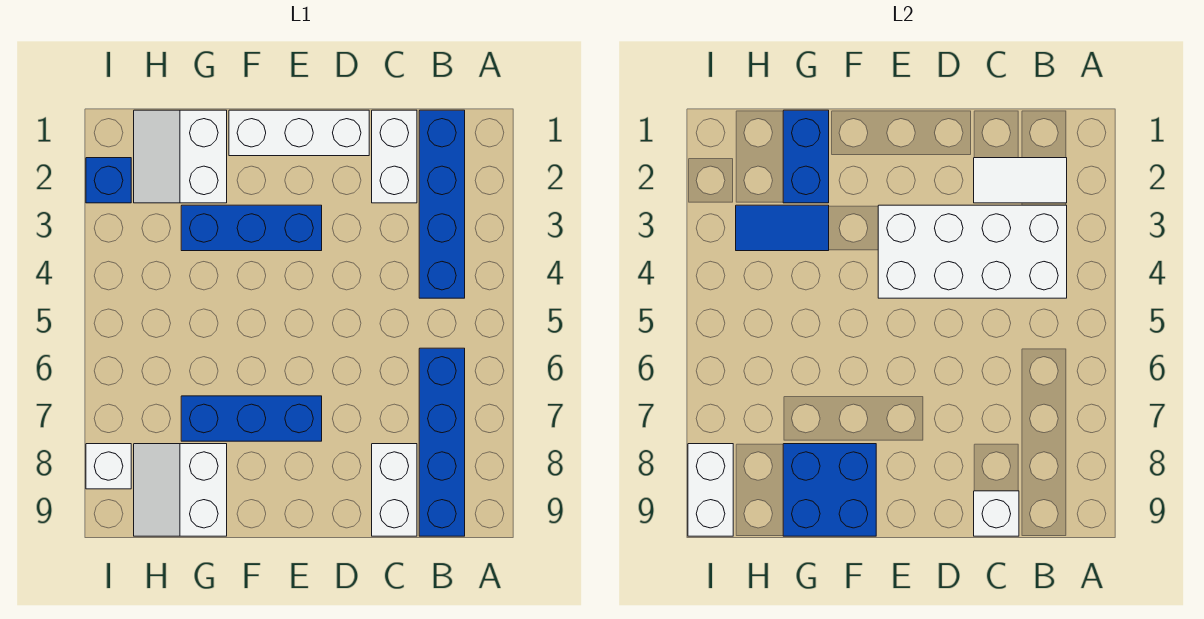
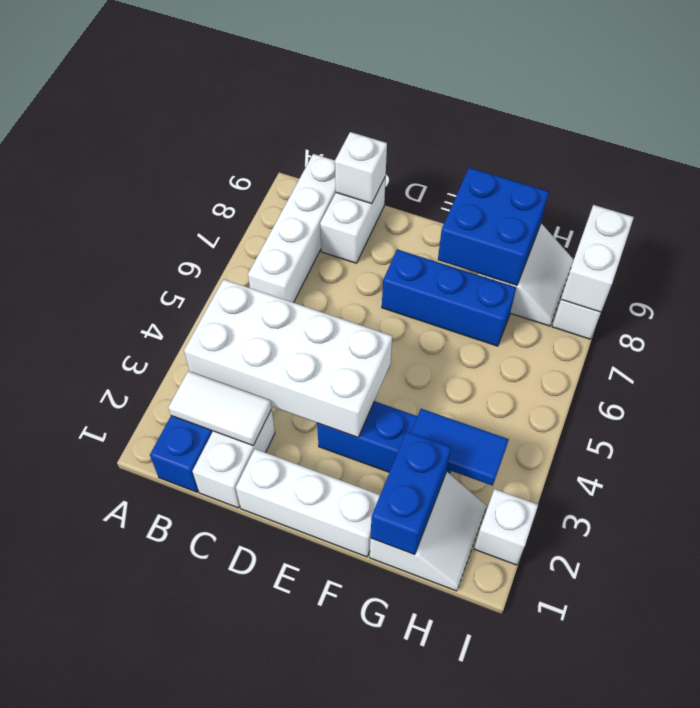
blue brick B6:B9 level 1 -> white brick B6:B9 level 1
blue brick I2 level 1 -> white brick I2 level 1

